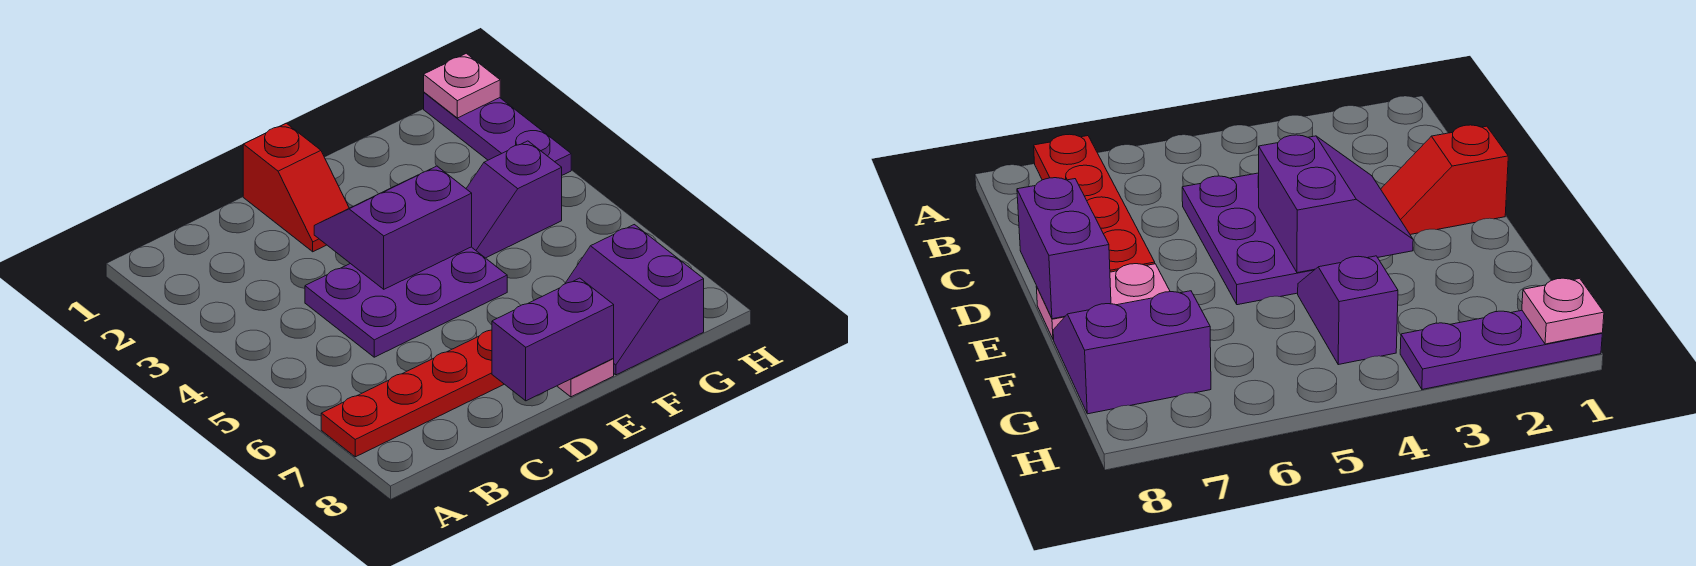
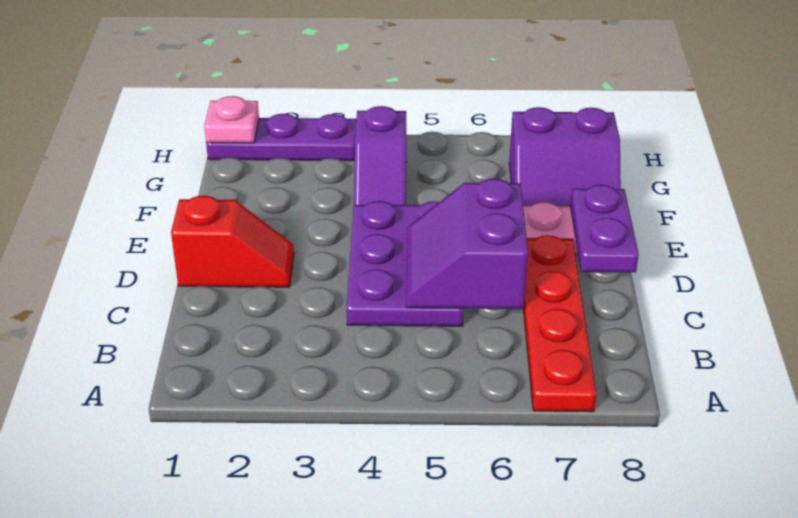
purple slope D3:E4 level 2 top 4 -> purple slope C5:D6 level 2 top 6
purple brick D8:E8 level 2 -> purple plate D8:E8 level 2

